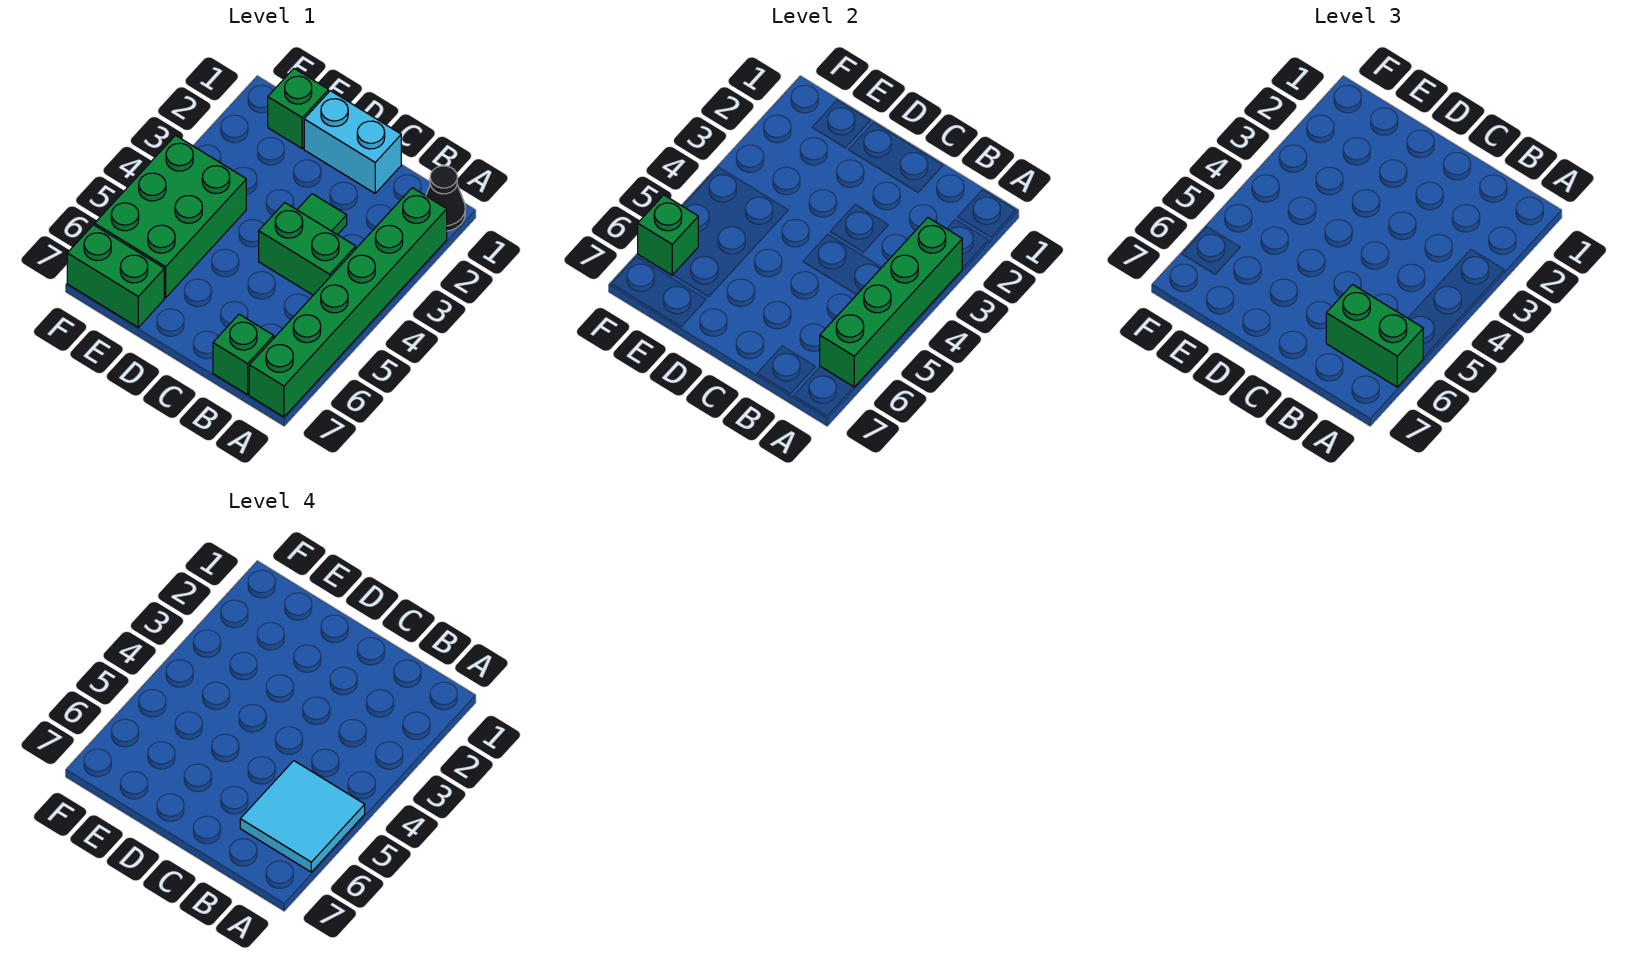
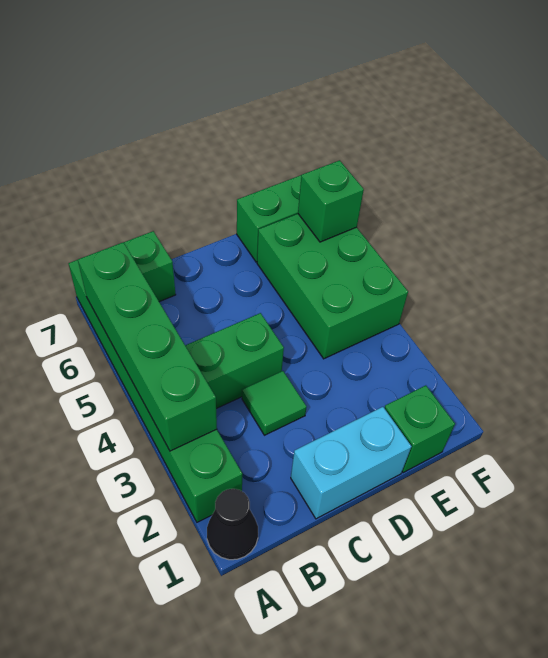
cyan tile A5:B6 level 4 -> none
green brick A6:B6 level 3 -> none

